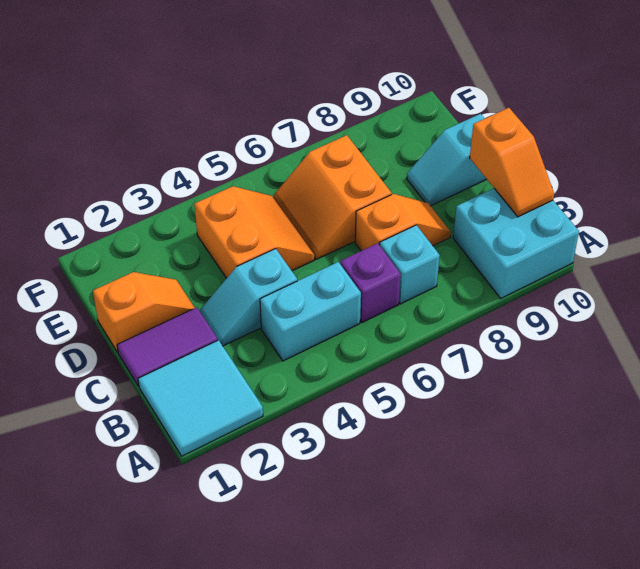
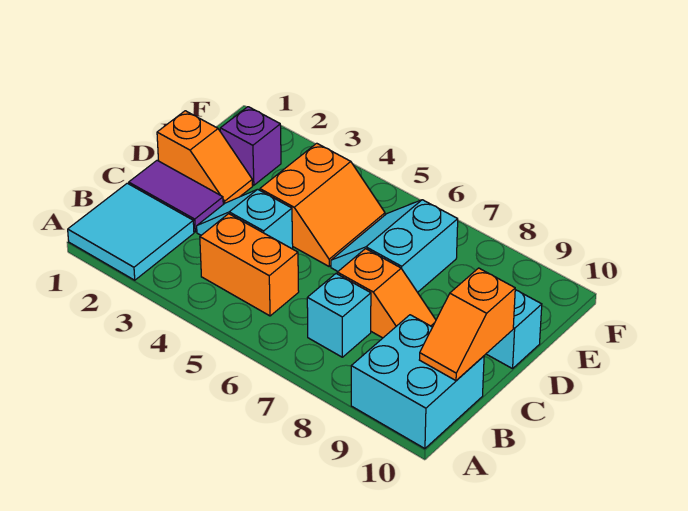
cyan brick B4:B5 level 1 -> orange brick B4:B5 level 1
purple brick B6 level 1 -> purple brick E2 level 1
orange slope D6:E7 level 1 top 7 -> cyan slope D6:E7 level 1 top 7

